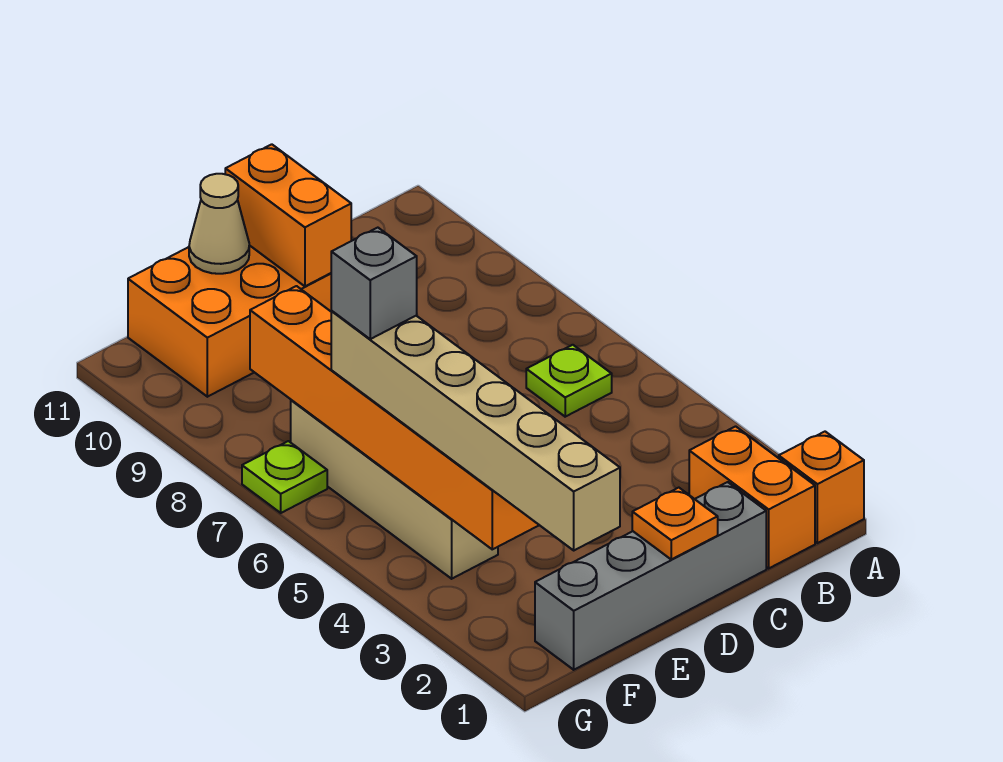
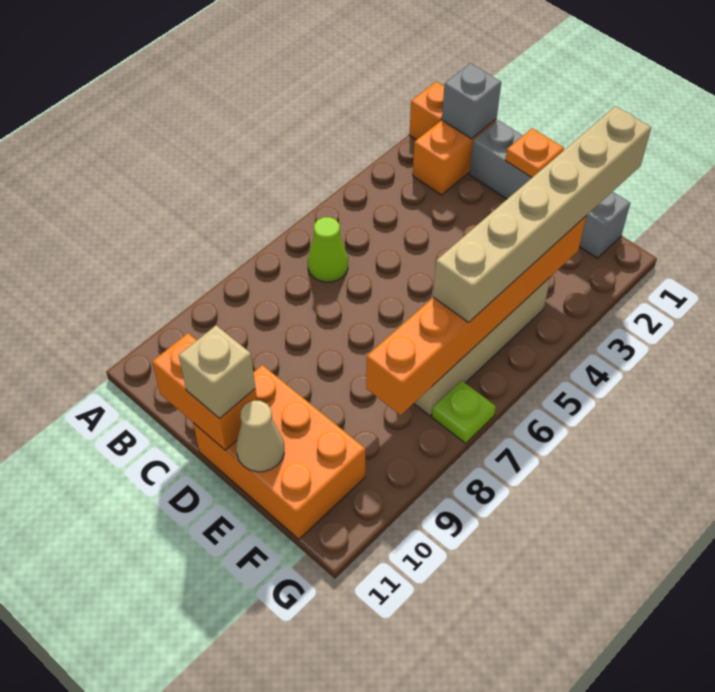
lime plate B6 level 1 -> lime cone B6 level 1
orange brick D10:D11 level 2 -> orange brick C11:D11 level 2
none -> tan brick D11 level 3
grey brick F6 level 4 -> grey brick B1 level 2

